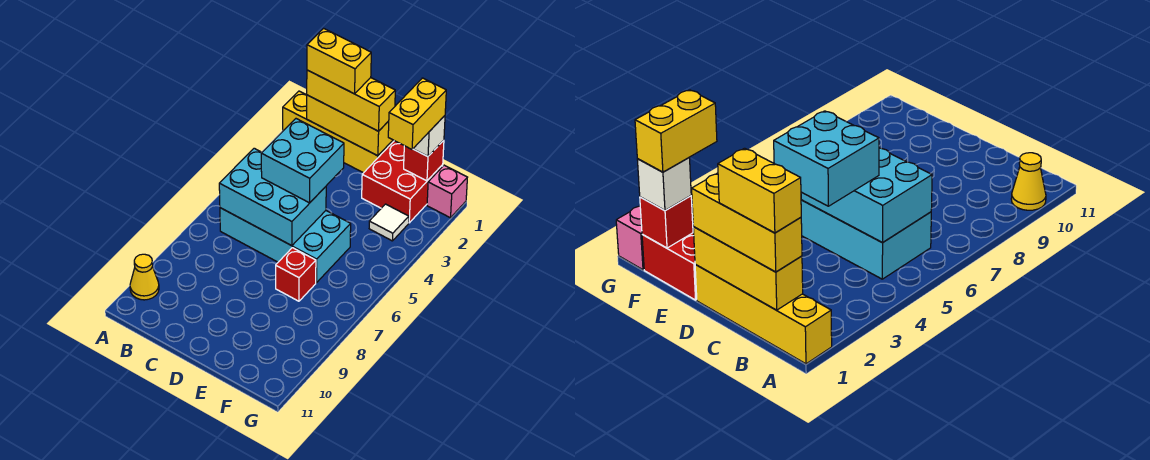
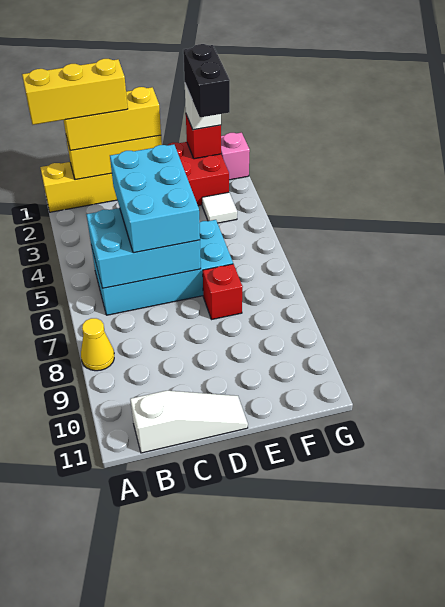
yellow cone A10 level 1 -> yellow cone A8 level 1
yellow brick B1:C1 level 4 -> yellow brick A1:C1 level 4
none -> white slope B11:D11 level 1 top B
cyan brick C4:D5 level 3 -> cyan brick C4:D6 level 3
yellow brick F1:F2 level 4 -> black brick F1:F2 level 4

